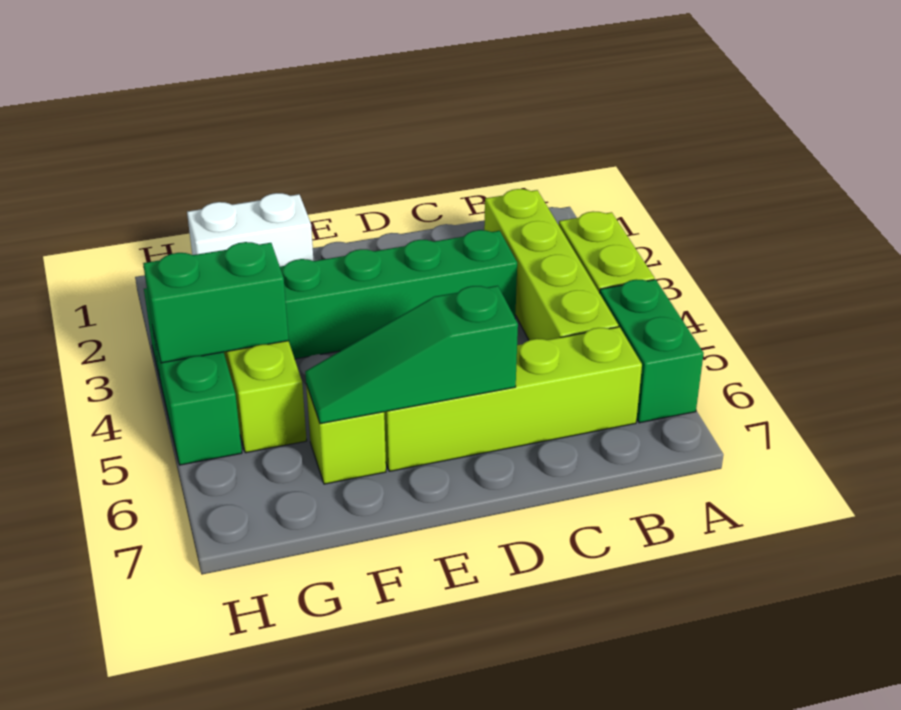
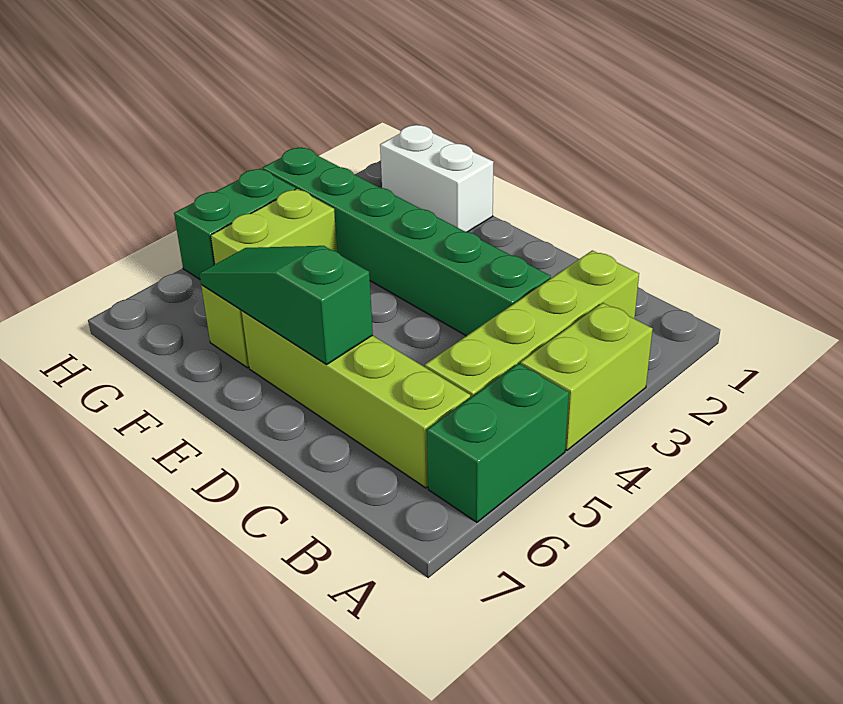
green brick G4:H4 level 2 -> none

